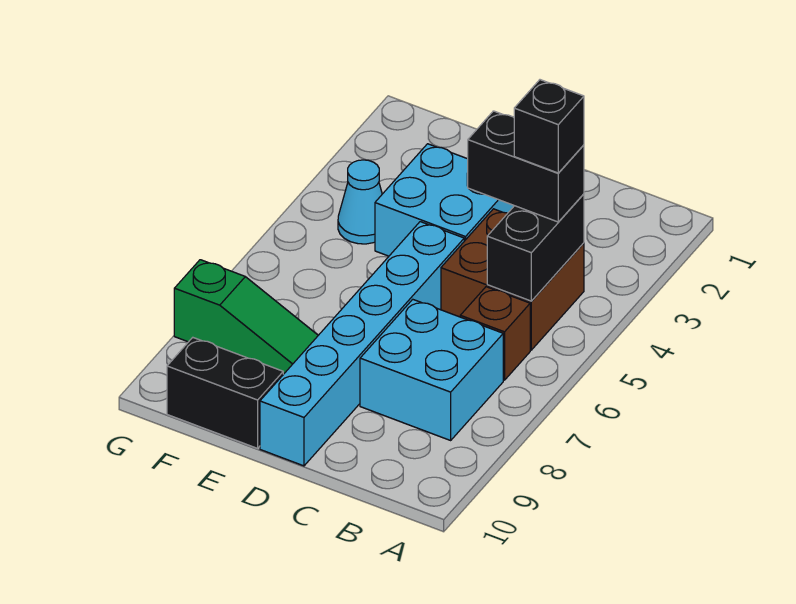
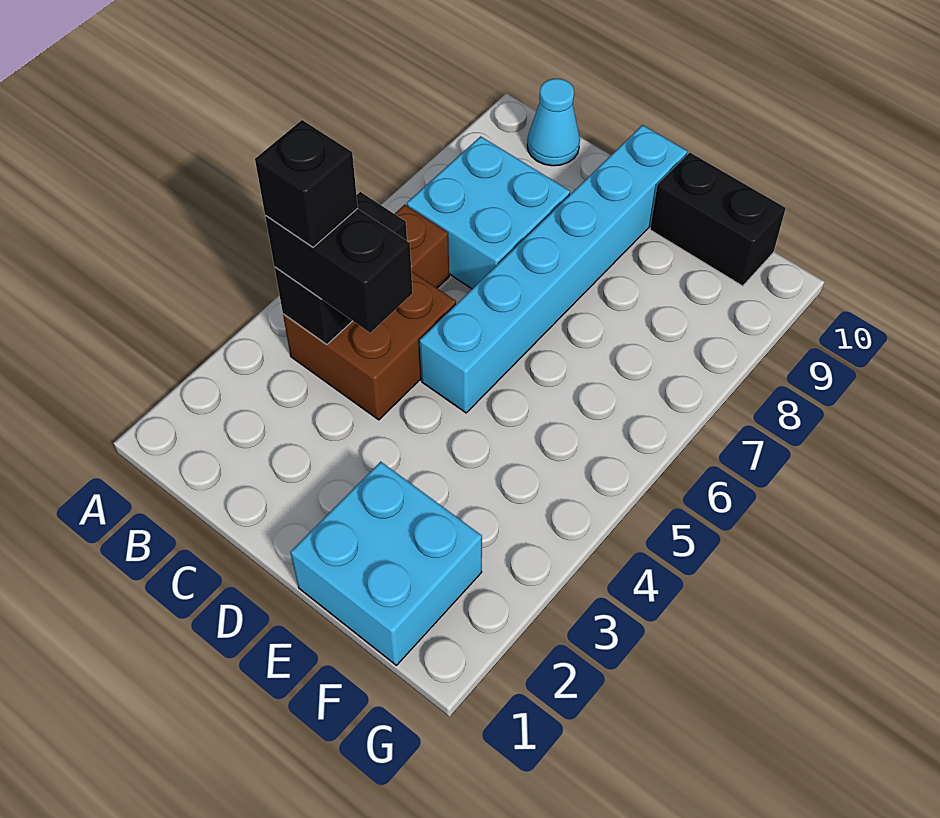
cyan brick D3:E4 level 1 -> cyan brick E1:F2 level 1
green slope E8:G8 level 1 top G -> none
cyan cone F4 level 1 -> cyan cone B10 level 1

